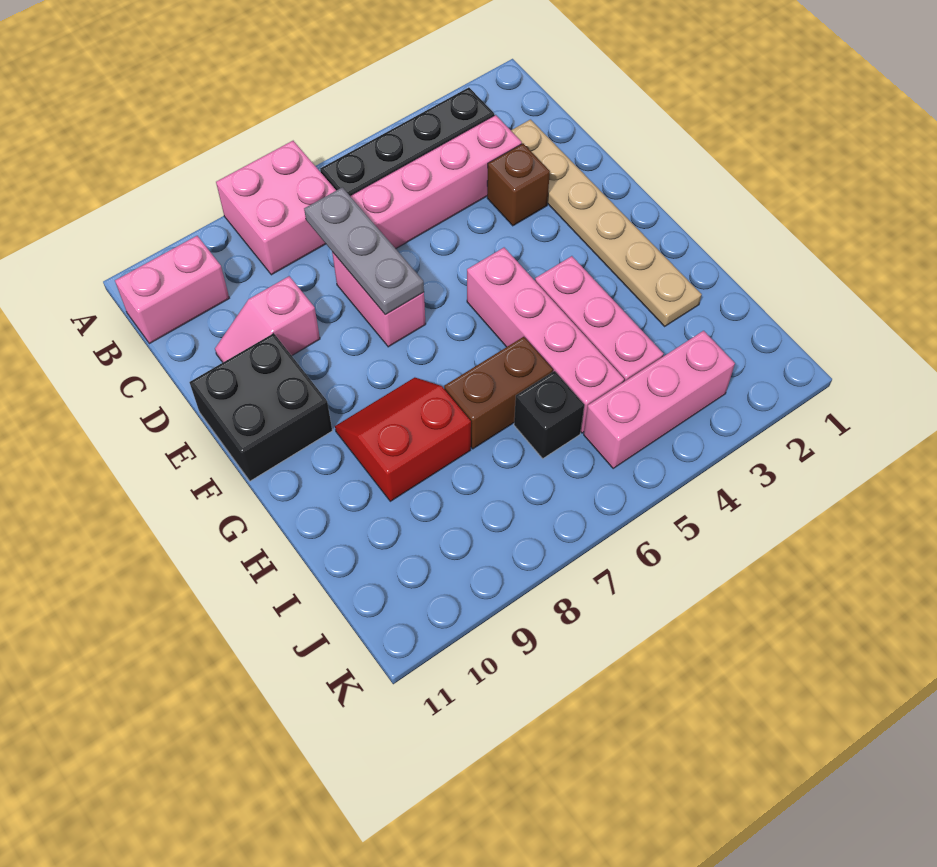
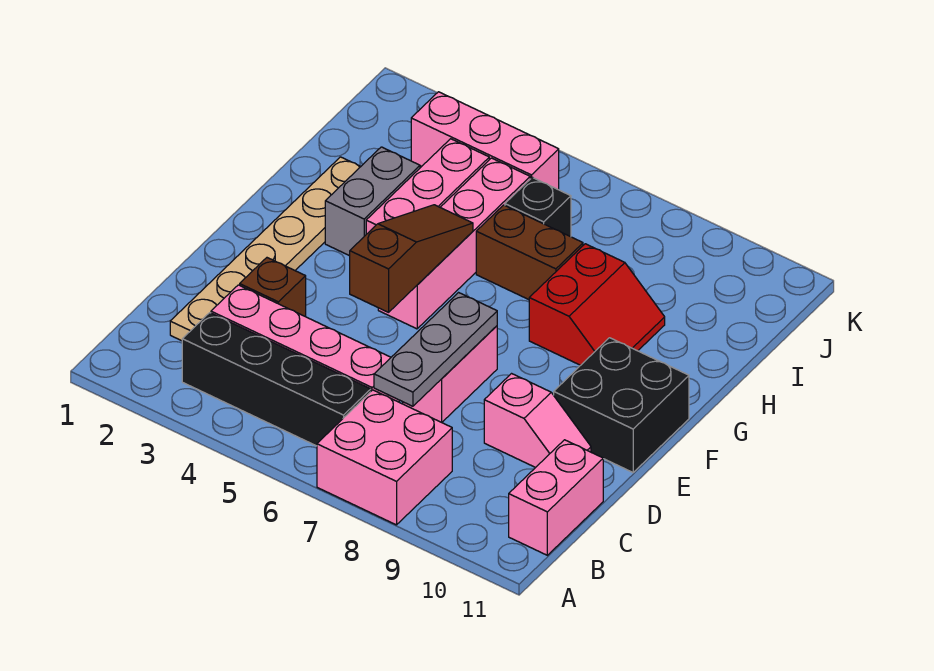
pink brick B10:B11 level 1 -> pink brick B11:C11 level 1
none -> brown slope E5:G5 level 2 top E
none -> grey brick G3:H3 level 1
red slope G8:H9 level 1 top H -> red slope G8:H9 level 1 top 8

